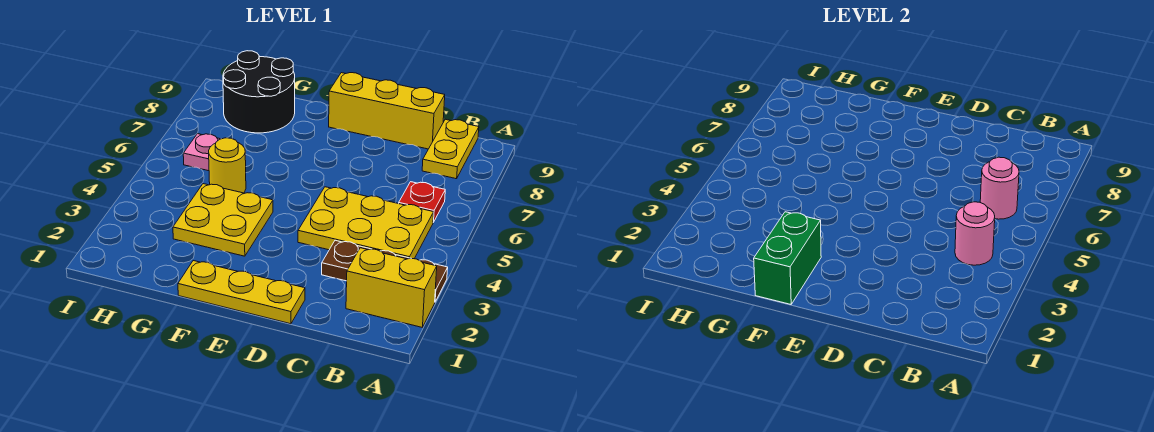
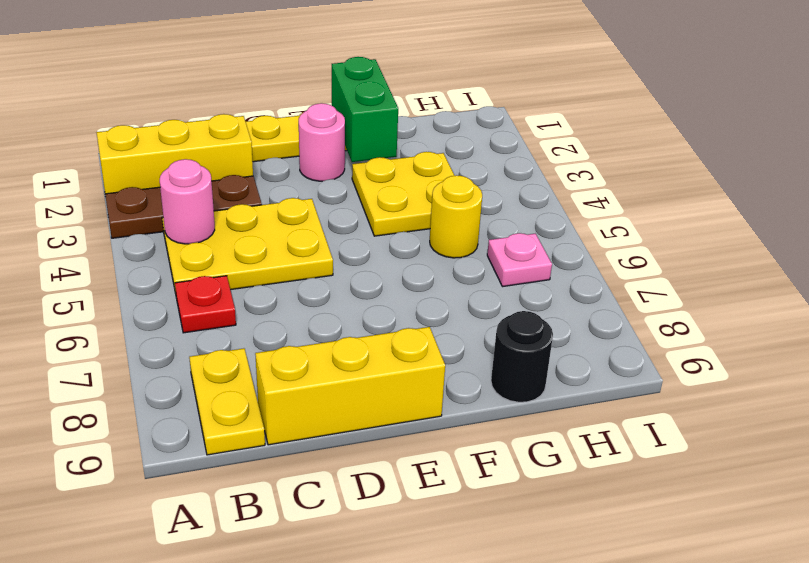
yellow brick A2:B2 level 1 -> yellow brick A2:C2 level 1
pink round brick B6 level 2 -> pink round brick E2 level 1
black round brick G8:H9 level 1 -> black round brick G9 level 1

